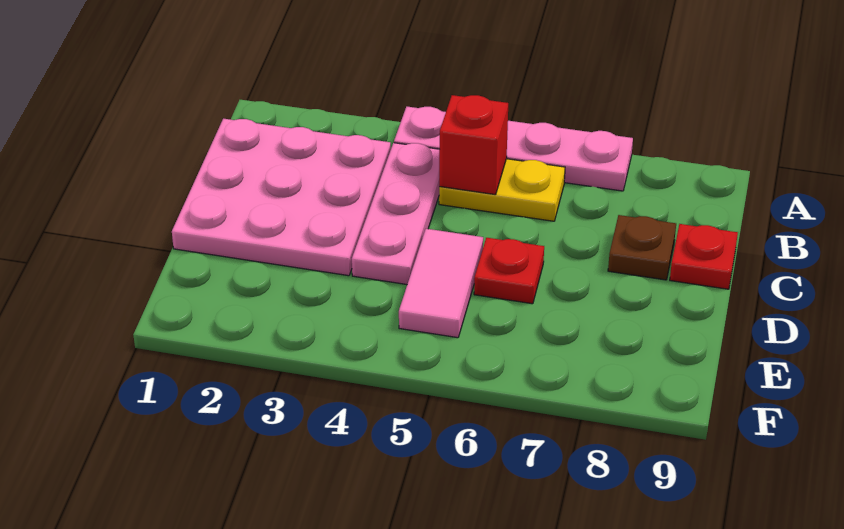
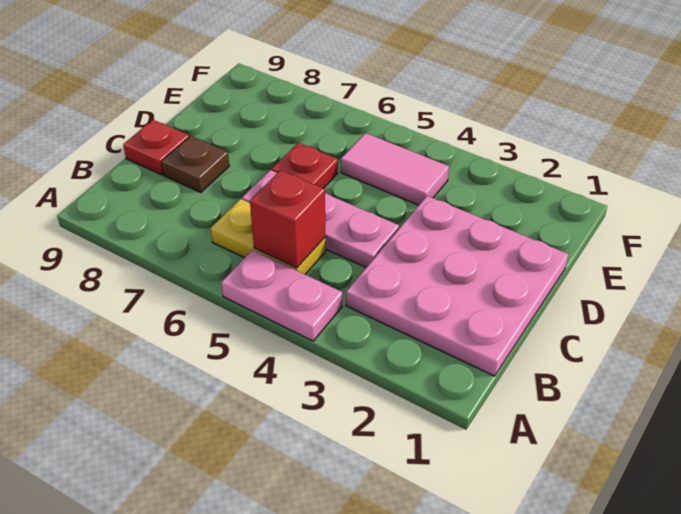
pink plate A4:A7 level 1 -> pink plate A4:A5 level 1
pink plate B4:D4 level 1 -> pink plate C4:C6 level 1
pink tile D5:E5 level 1 -> pink tile E4:E5 level 1

